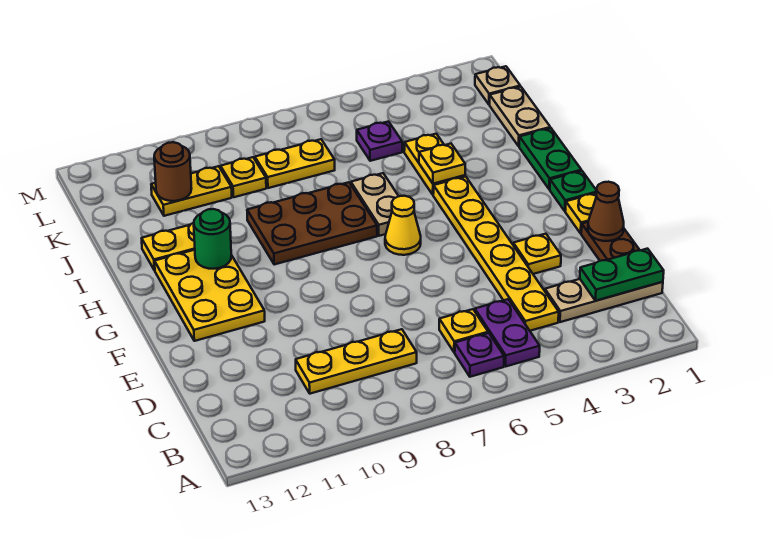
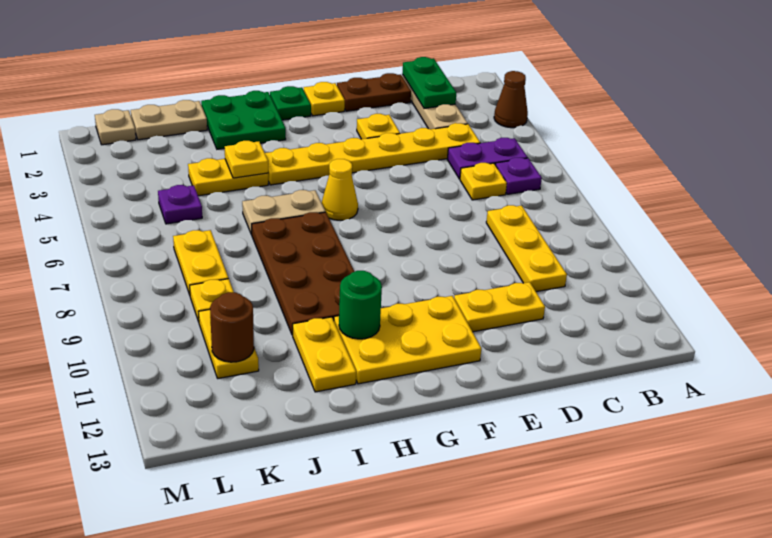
none -> yellow plate D11:E11 level 1
brown cone E1 level 2 -> brown cone A3 level 1
green plate H1:I1 level 1 -> green plate H1:I2 level 1
brown plate H7:I9 level 1 -> brown plate H7:I10 level 1

